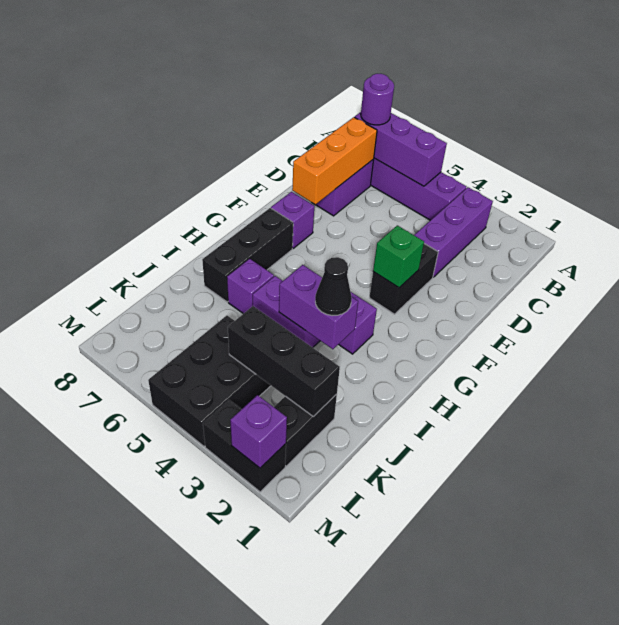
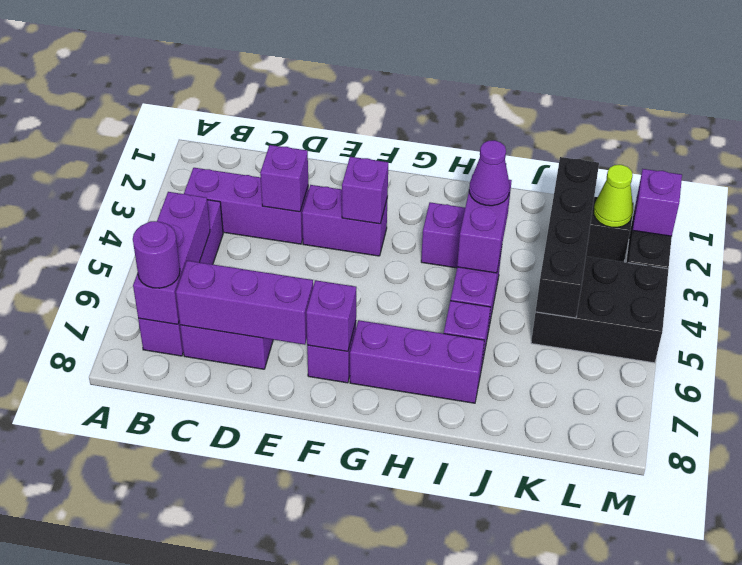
orange brick C7:E7 level 2 -> purple brick C7:E7 level 2
none -> purple brick D3 level 2
black brick E3:F3 level 1 -> purple brick E3:F3 level 1
green brick F3 level 2 -> purple brick F3 level 2
none -> purple brick F7 level 2
black brick G7:I7 level 1 -> purple brick G7:I7 level 1
black cone I3 level 3 -> purple cone I3 level 3
black brick K2:K4 level 2 -> black brick K2:K5 level 2
none -> lime cone L2 level 2

